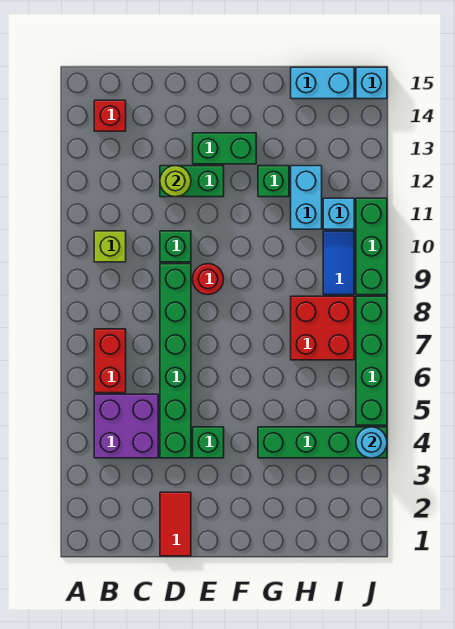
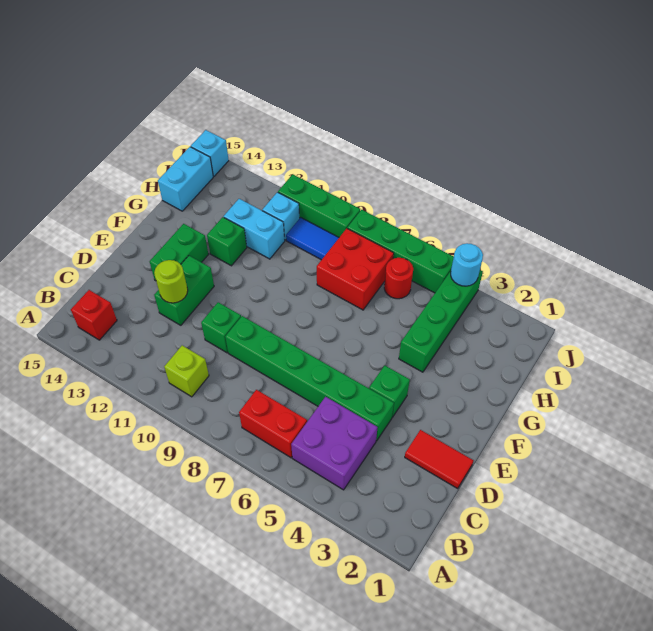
red round brick E9 level 1 -> red round brick I6 level 1

